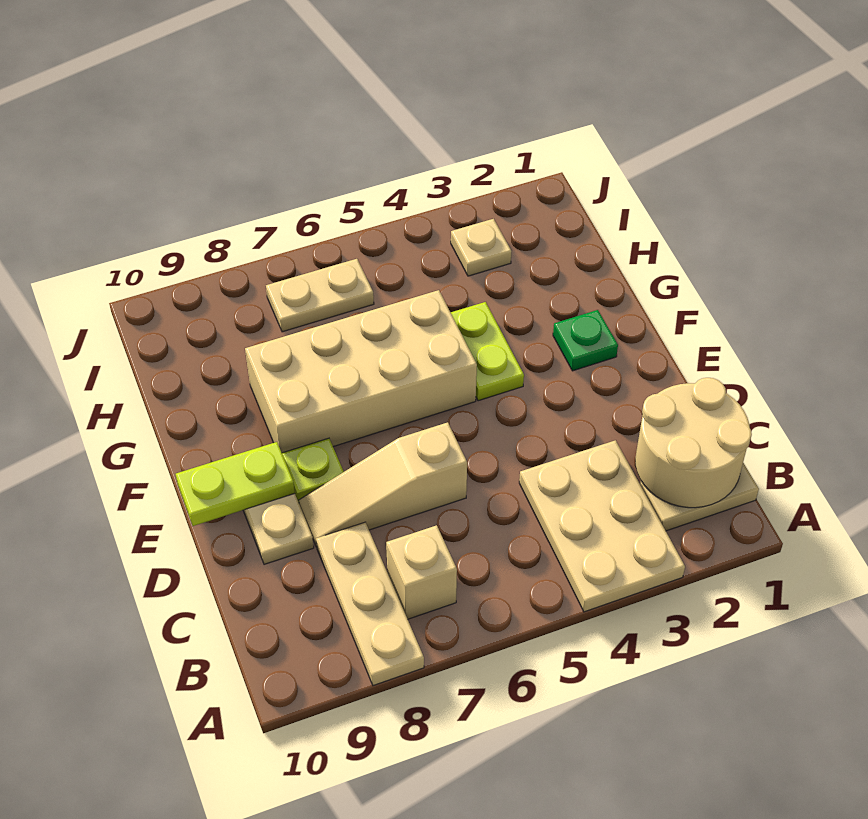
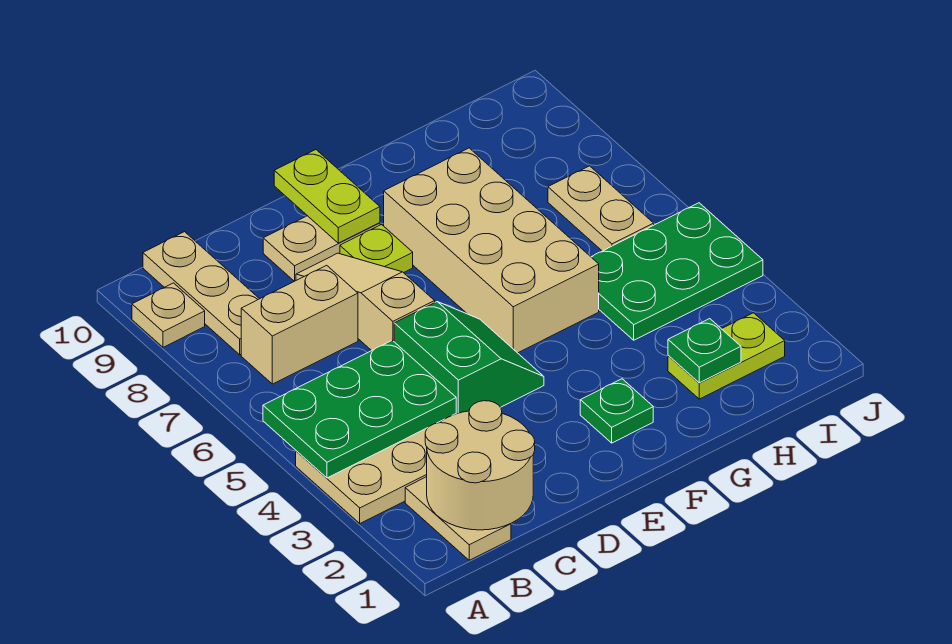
none -> green plate A4:C5 level 2
tan plate A8:C8 level 1 -> tan plate B8:B10 level 1
tan brick B7 level 1 -> tan brick B7:C7 level 1
none -> green slope D4:E5 level 1 top D
lime plate F4:G4 level 1 -> lime plate H2:I2 level 1
none -> green plate H2 level 2
none -> green plate H4:J5 level 1
tan plate I3 level 1 -> tan plate A9 level 1

